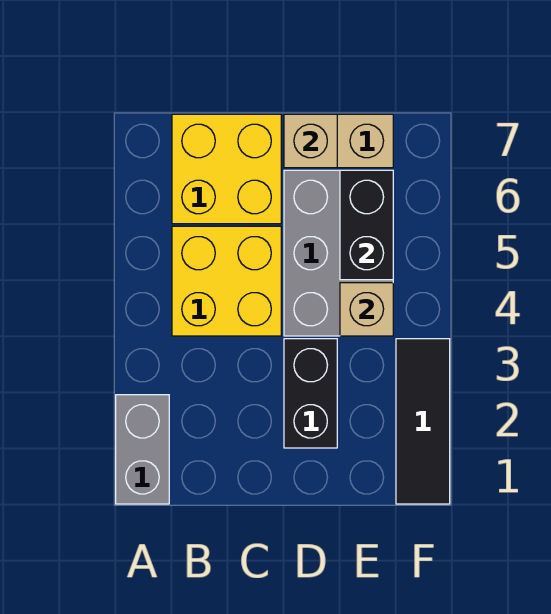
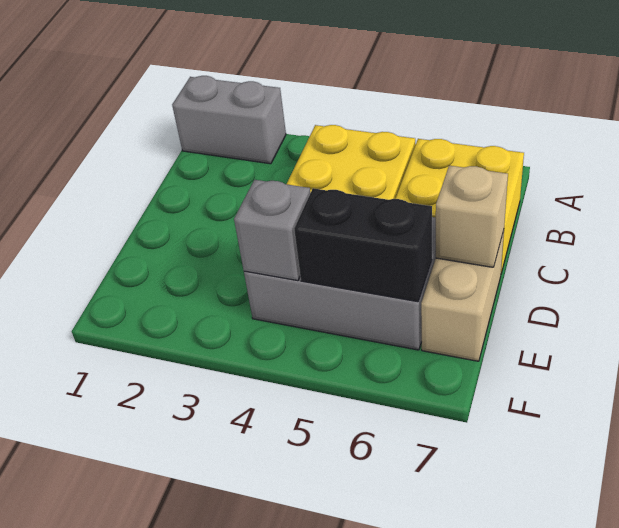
black brick D2:D3 level 1 -> none
tan brick E4 level 2 -> grey brick E4 level 2
black tile F1:F3 level 1 -> none

